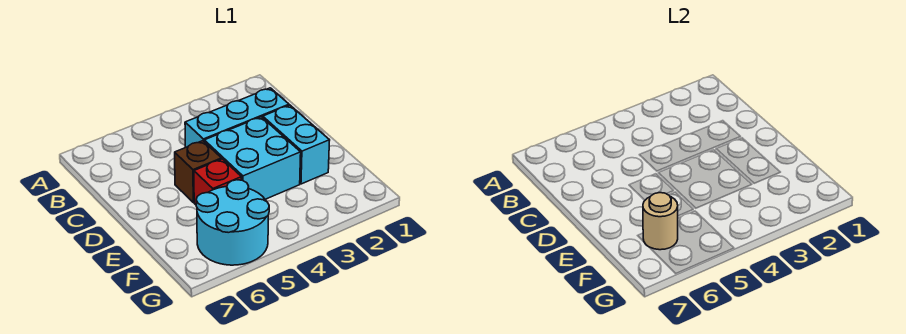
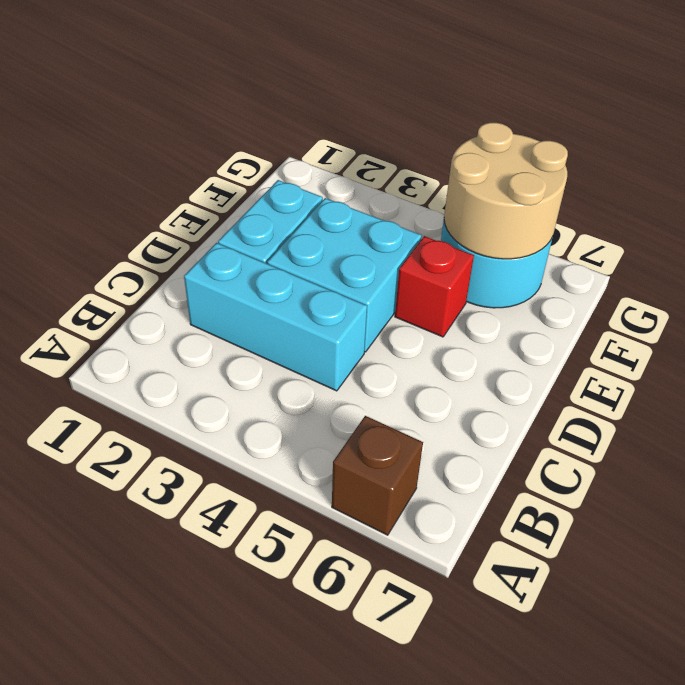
brown brick D5 level 1 -> brown brick A6 level 1
tan round brick F6 level 2 -> tan round brick F5:G6 level 2

